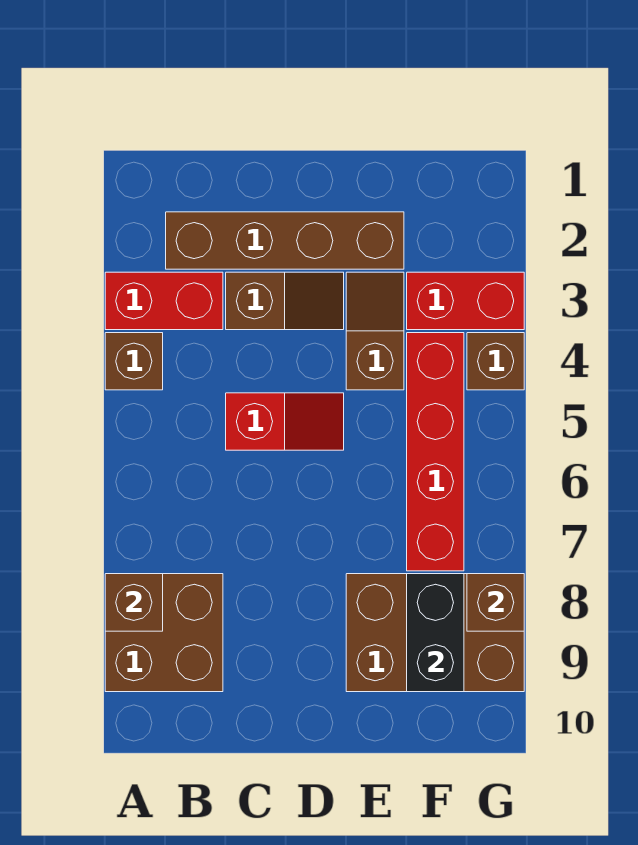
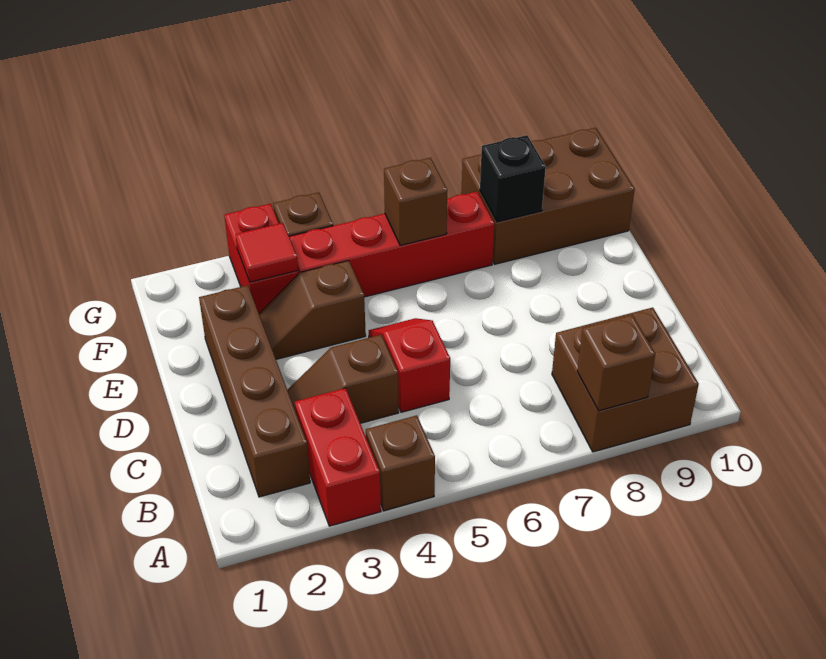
brown slope C3:D3 level 1 top C -> brown slope C3:C4 level 1 top 4
brown brick E8:G9 level 1 -> brown brick F8:G10 level 1
none -> red tile F3 level 2
black brick F8:F9 level 2 -> black brick F8 level 2
brown brick G8 level 2 -> brown brick F6 level 2

